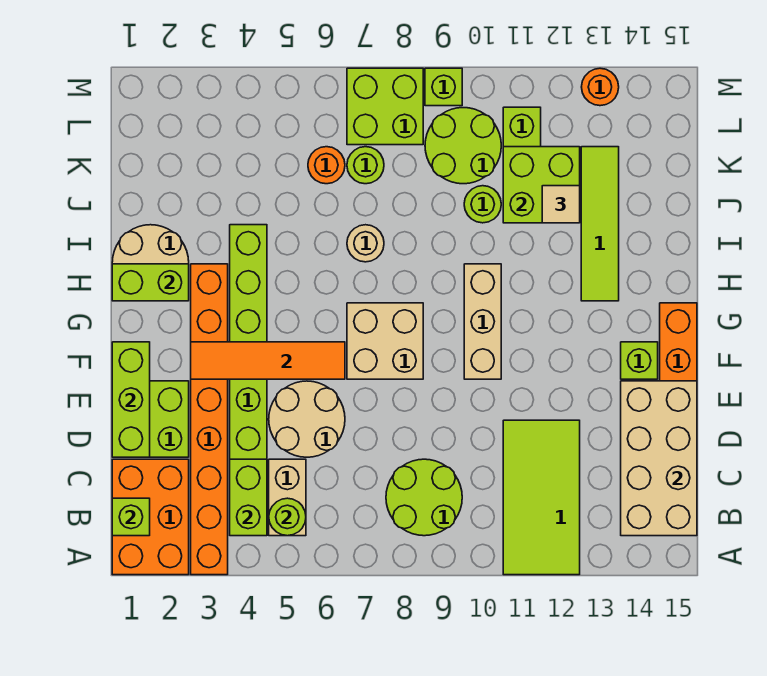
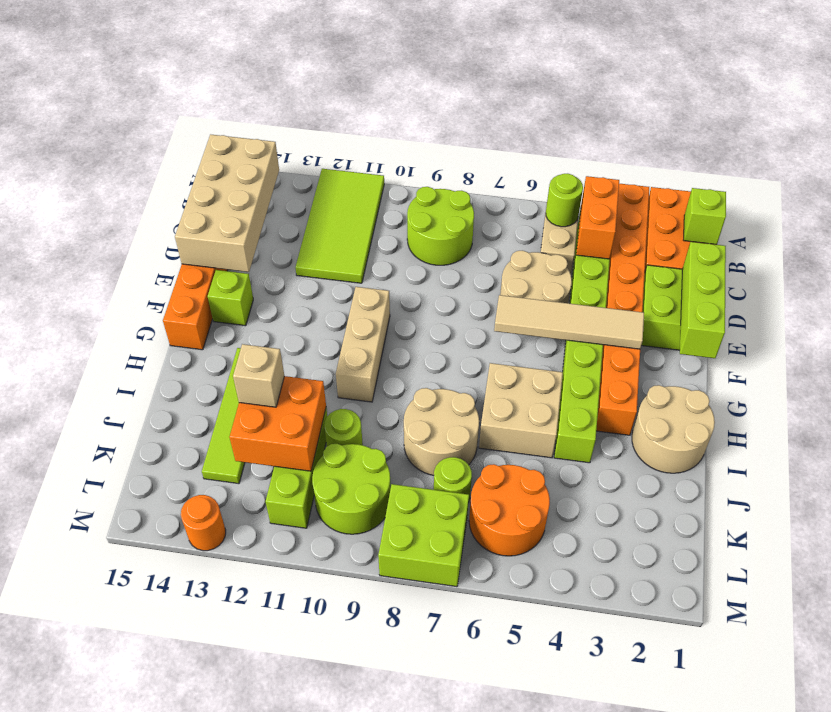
lime brick B4:C4 level 2 -> orange brick B4:C4 level 2
orange tile F3:F6 level 2 -> tan tile F3:F6 level 2
tan brick F7:G8 level 1 -> tan brick H5:I6 level 1
lime brick H1:H2 level 2 -> none
tan round brick I7 level 1 -> tan round brick I7:J8 level 1
lime brick J11:K12 level 2 -> orange brick J11:K12 level 2
tan tile J12 level 3 -> tan brick J12 level 3
orange round brick K6 level 1 -> orange round brick K5:L6 level 1
lime brick M9 level 1 -> none

